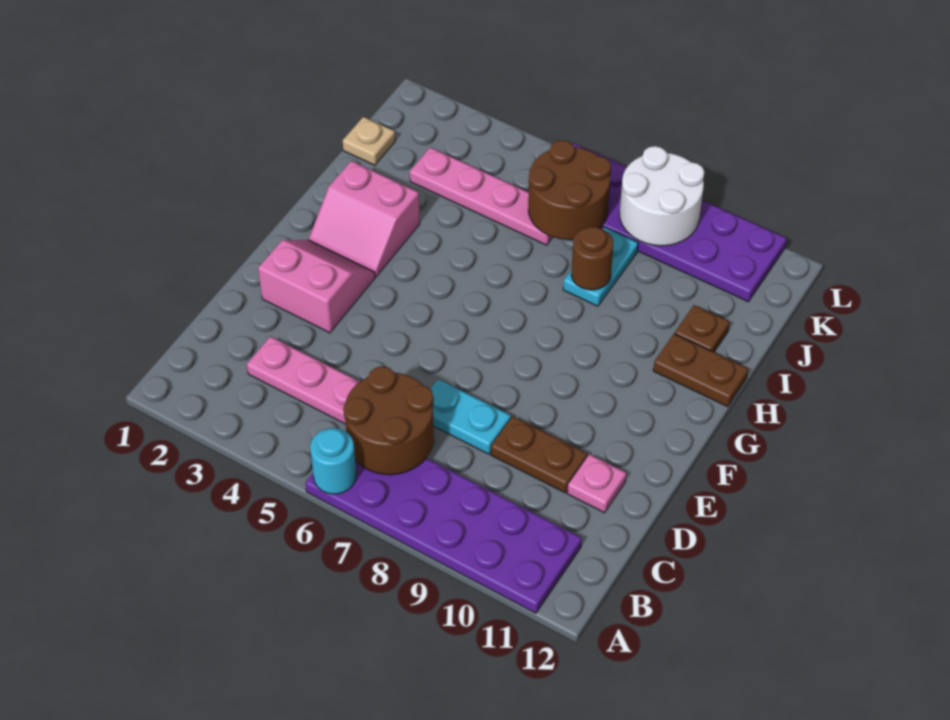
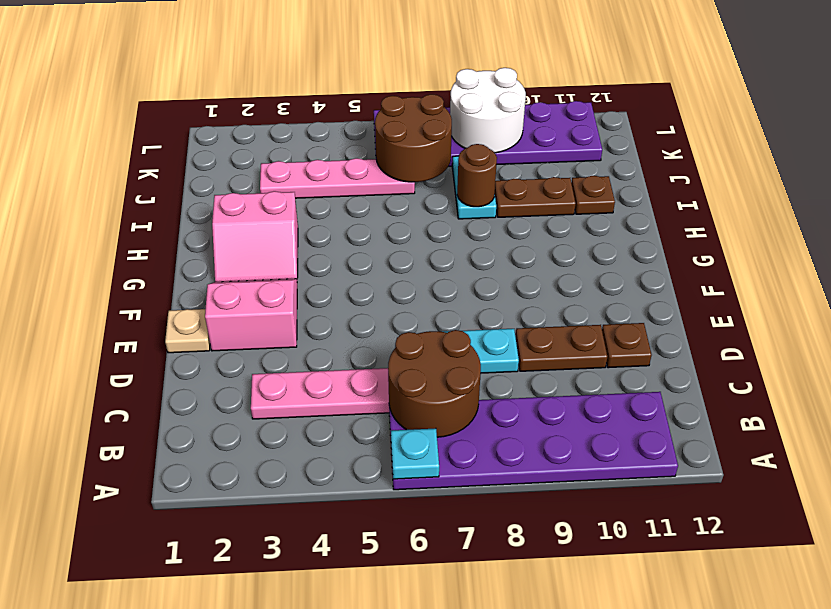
cyan round brick A6 level 2 -> cyan plate A6 level 2
pink plate D11 level 1 -> brown plate D11 level 1
brown plate H11:H12 level 1 -> brown plate I9:I10 level 1
tan plate J1 level 1 -> tan plate E1 level 1

